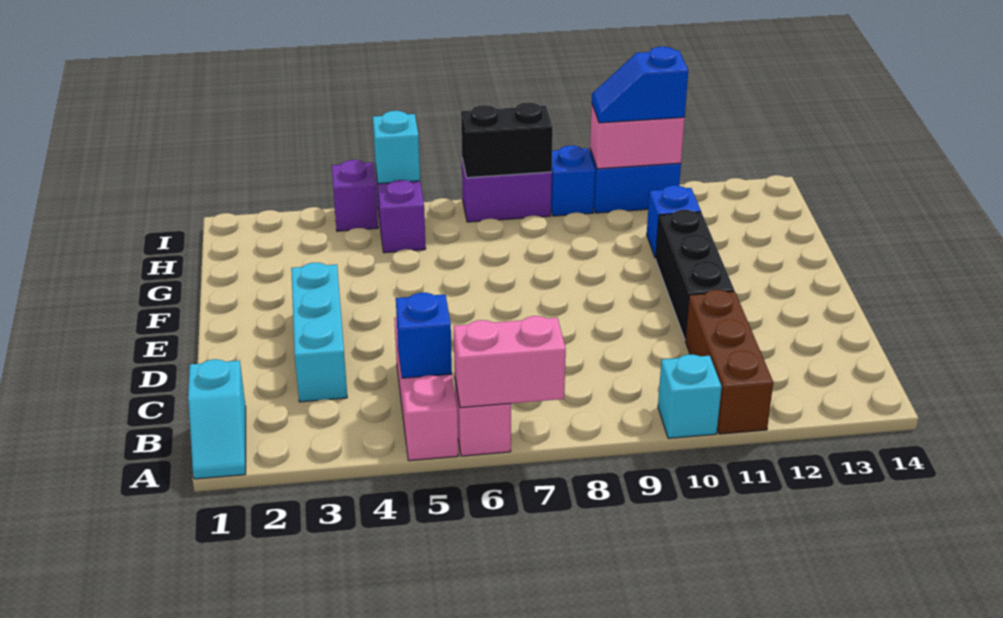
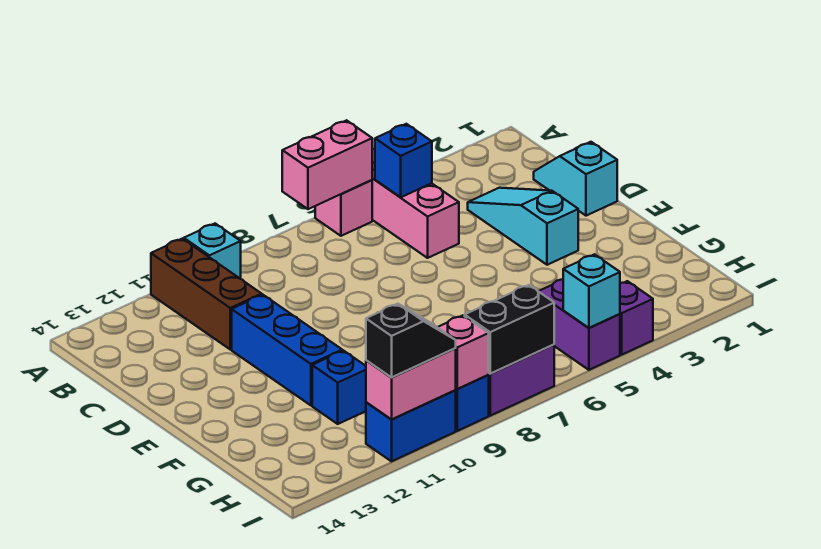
cyan slope A1:B1 level 1 top B -> cyan slope C1:D1 level 1 top D
cyan brick C3:E3 level 1 -> cyan slope C3:E3 level 1 top E
black brick D11:F11 level 1 -> blue brick D11:F11 level 1
none -> pink brick I9 level 2
blue slope I10:I11 level 3 top 11 -> black slope I10:I11 level 3 top 11

